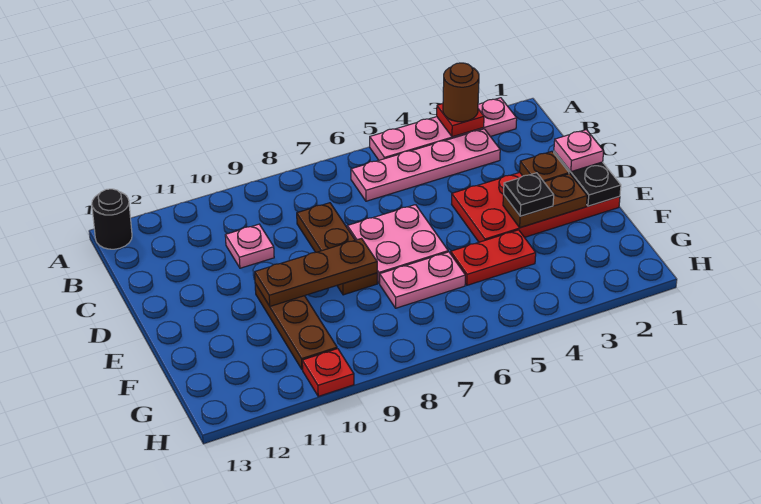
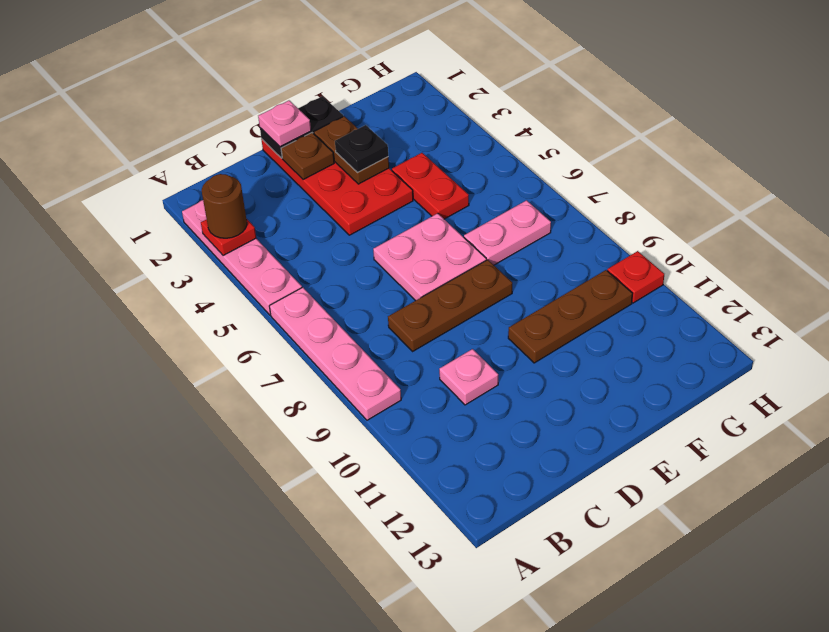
black round brick A13 level 1 -> none
pink plate B3:B6 level 1 -> pink plate A6:A9 level 1
brown plate E8:E10 level 2 -> none
pink plate F6:F7 level 1 -> pink plate F7:G7 level 1

